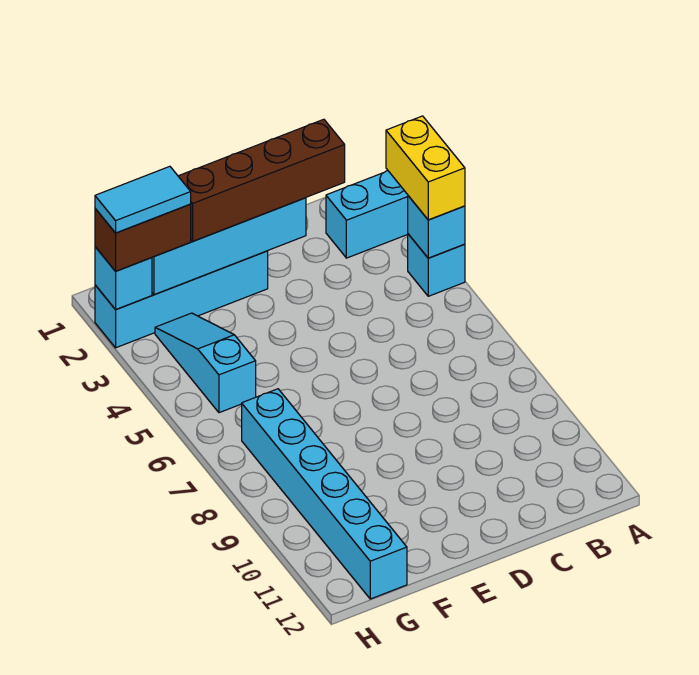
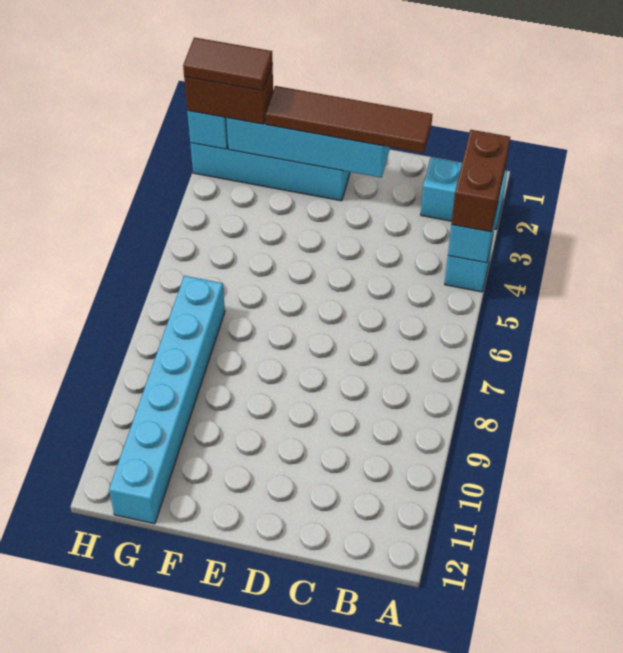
yellow brick A3:A4 level 3 -> brown brick A3:A4 level 3
brown brick C2:F2 level 3 -> brown tile C2:F2 level 3
cyan tile G2:H2 level 4 -> brown tile G2:H2 level 4
cyan slope G3:G5 level 1 top 5 -> none

